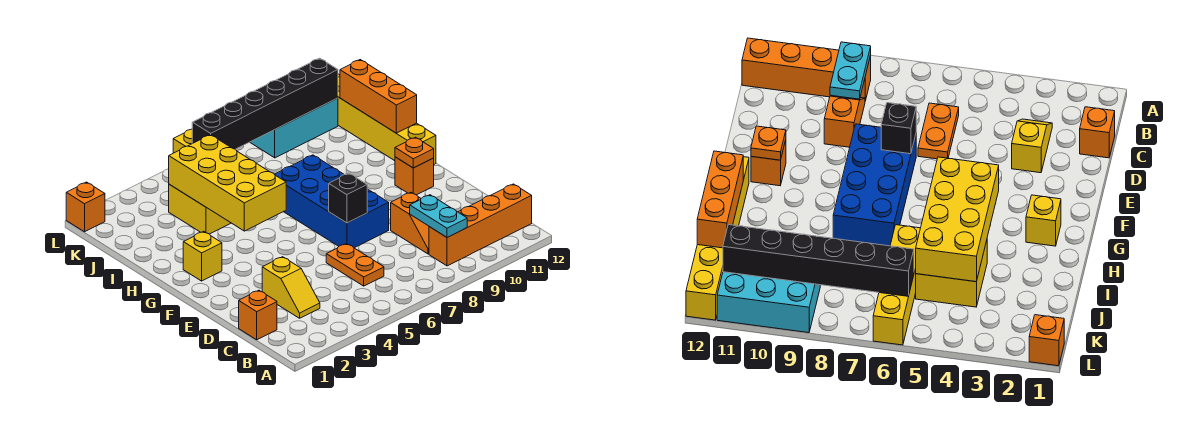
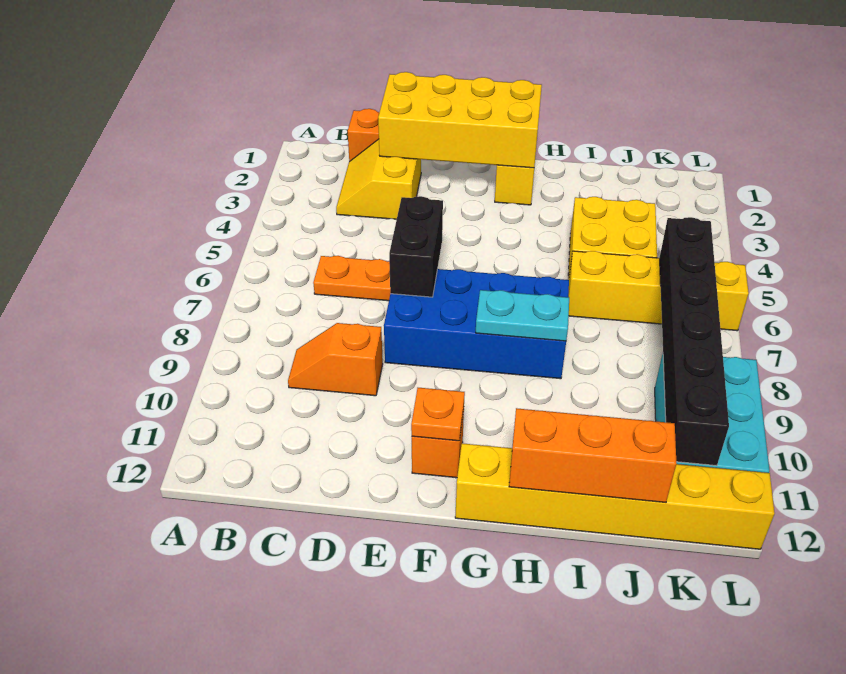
orange brick B9:B12 level 1 -> none
cyan plate B9:C9 level 2 -> cyan plate G8:H8 level 2
yellow slope C3:D3 level 1 top D -> yellow slope C2:D3 level 1 top D
black brick E7 level 2 -> black brick E6:E7 level 2
yellow brick G4:J5 level 2 -> yellow brick D1:G2 level 2
orange brick L1 level 1 -> none

